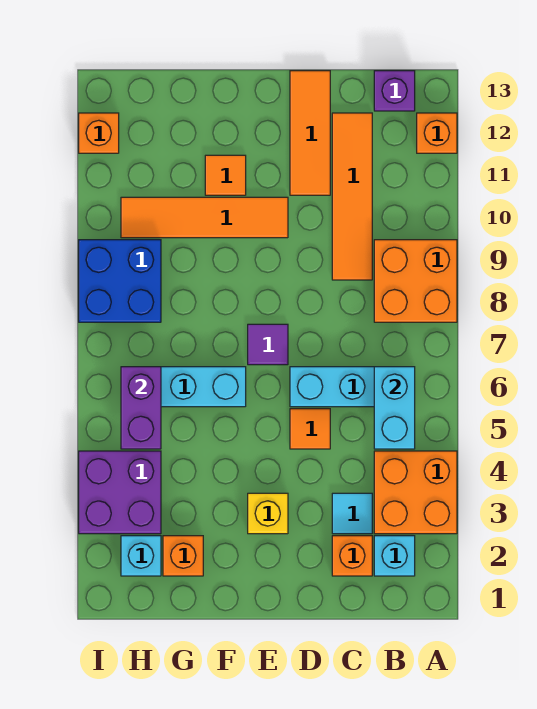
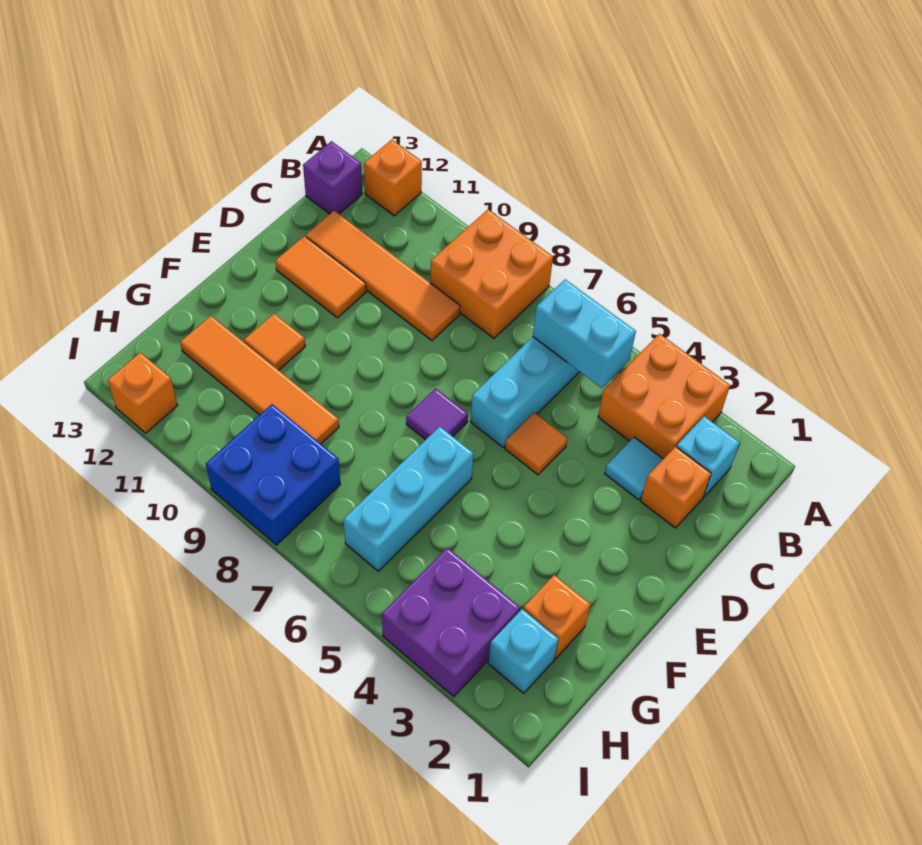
orange tile D11:D13 level 1 -> orange tile D11:D12 level 1
yellow brick E3 level 1 -> none
orange tile E10:H10 level 1 -> orange tile G9:G12 level 1
purple brick H5:H6 level 2 -> none

